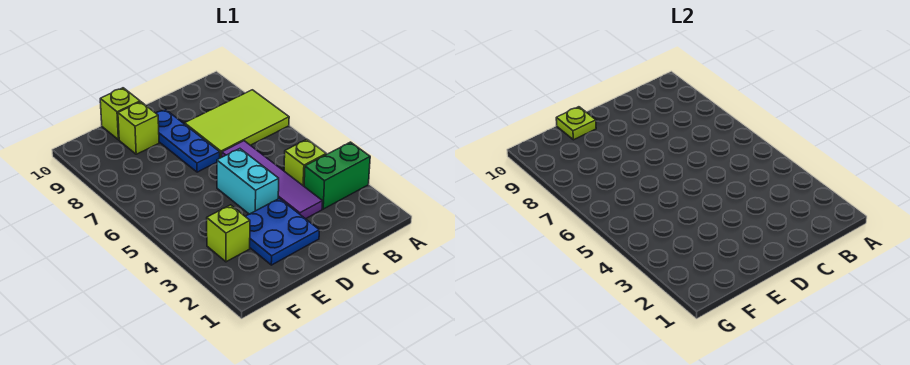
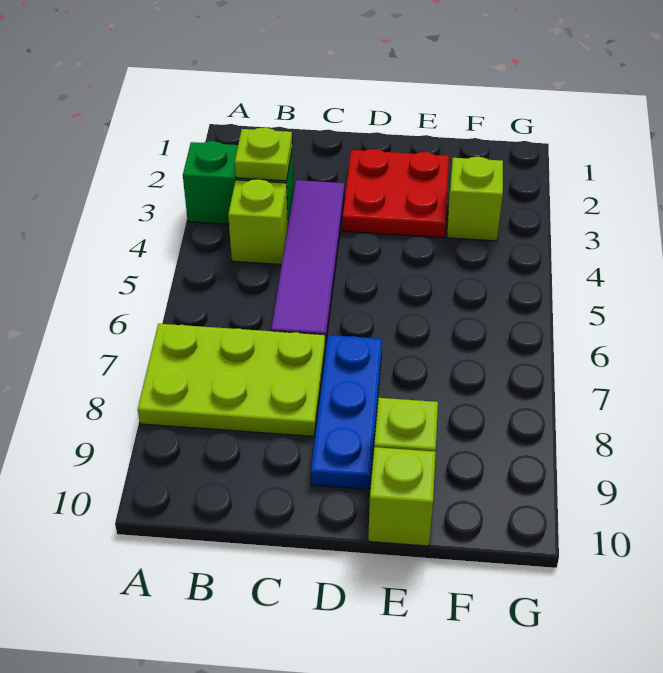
lime tile A7:C8 level 1 -> lime plate A7:C8 level 1
blue plate D2:E3 level 1 -> red plate D2:E3 level 1
cyan brick D4:D5 level 1 -> none
lime plate E10 level 2 -> lime plate B3 level 2

